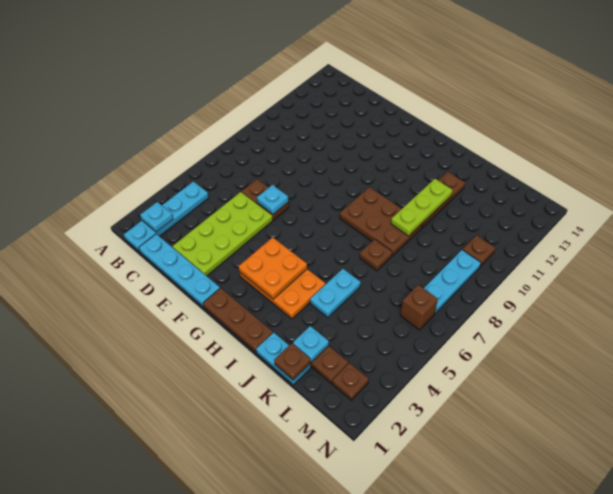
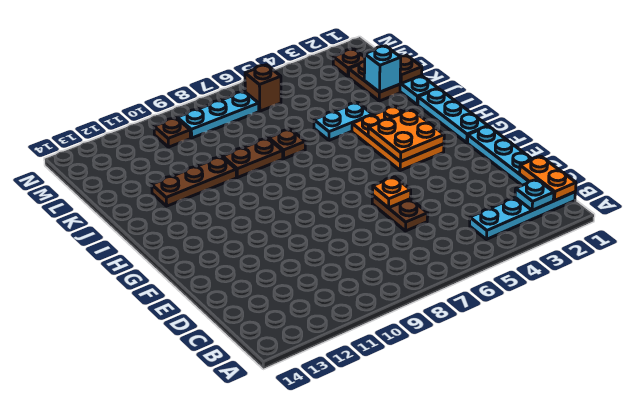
none -> orange plate B1:C1 level 2
lime plate D2:E5 level 1 -> none
cyan plate E6 level 2 -> orange plate E6 level 2
brown plate G1:I1 level 1 -> cyan plate G1:I1 level 1
brown plate H8:J9 level 1 -> brown plate J8:J9 level 1
lime plate J9:J11 level 2 -> none
cyan plate K2 level 2 -> cyan brick K2 level 2

